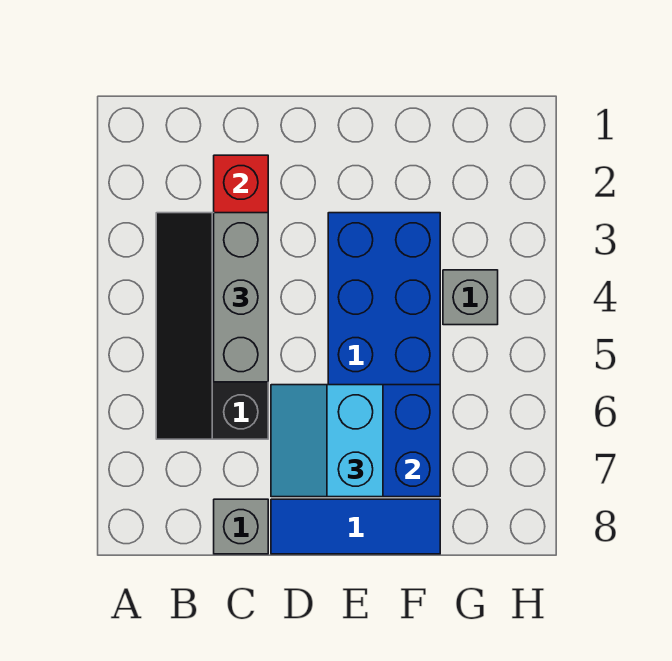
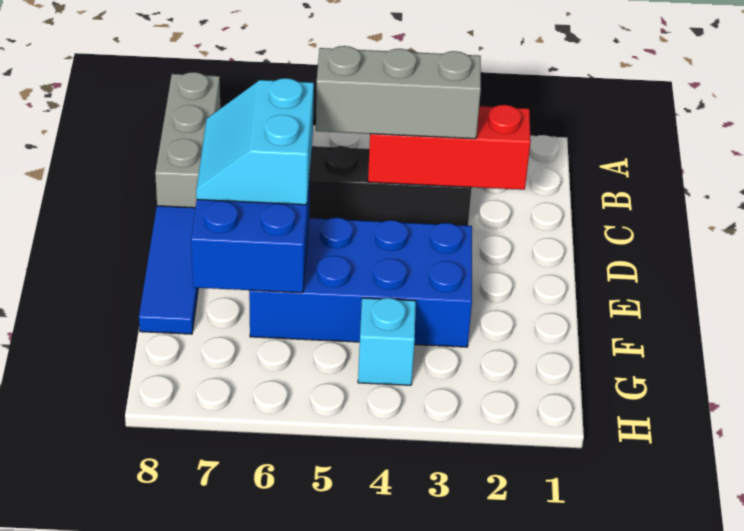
grey brick C8 level 1 -> grey brick A8:C8 level 1
cyan slope D6:E7 level 3 top E -> cyan slope D6:E7 level 3 top 6
grey brick G4 level 1 -> cyan brick G4 level 1

